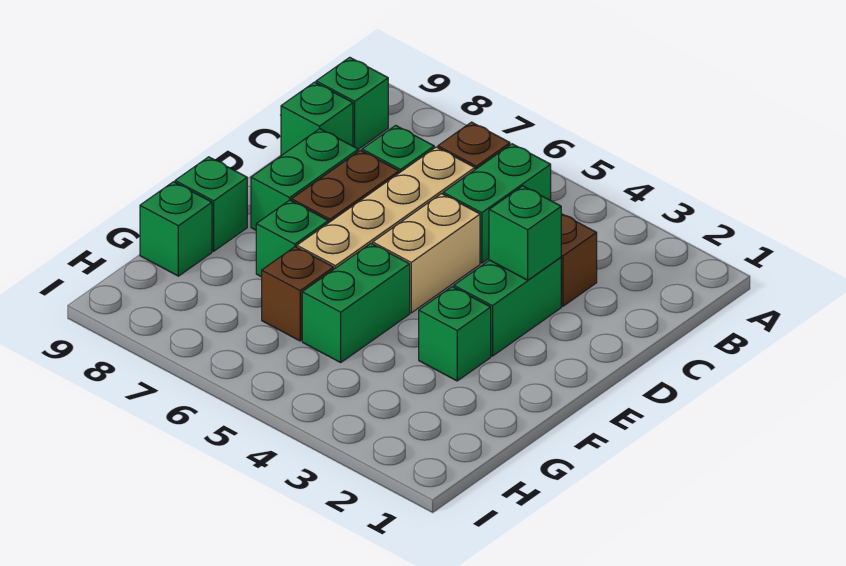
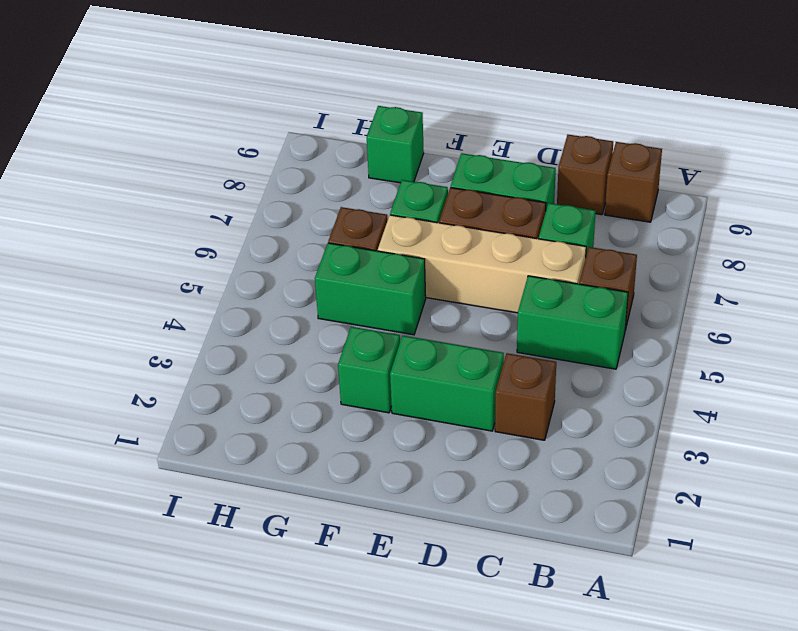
green brick B9 level 1 -> brown brick B9 level 1
green brick C9 level 1 -> brown brick C9 level 1
green brick D3 level 2 -> none
tan brick D5:E5 level 1 -> none
green brick F9 level 1 -> none

